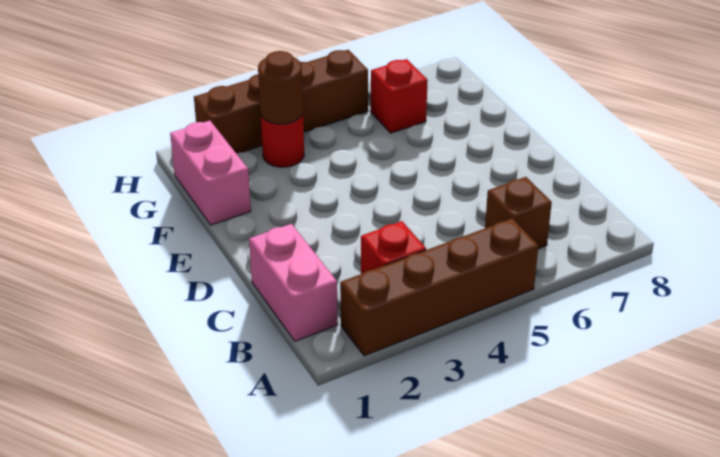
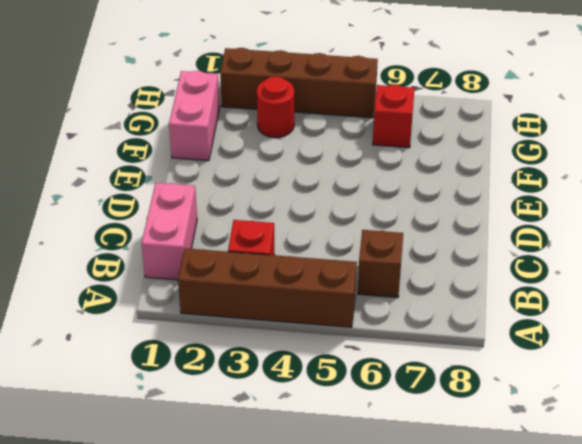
brown round brick G3 level 2 -> none

